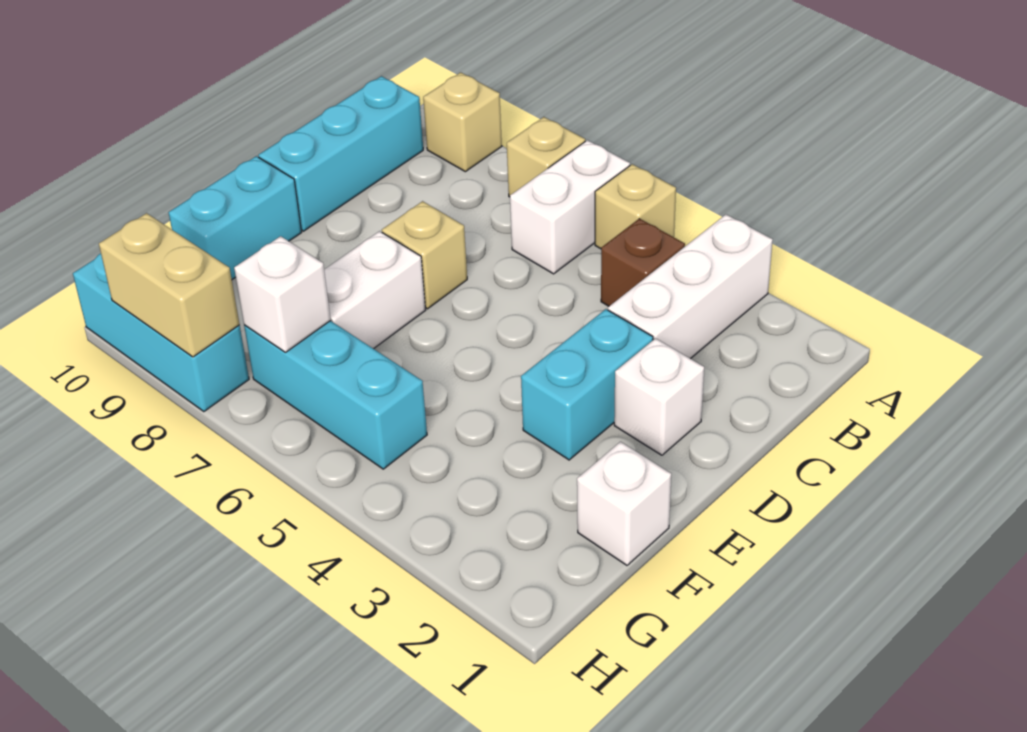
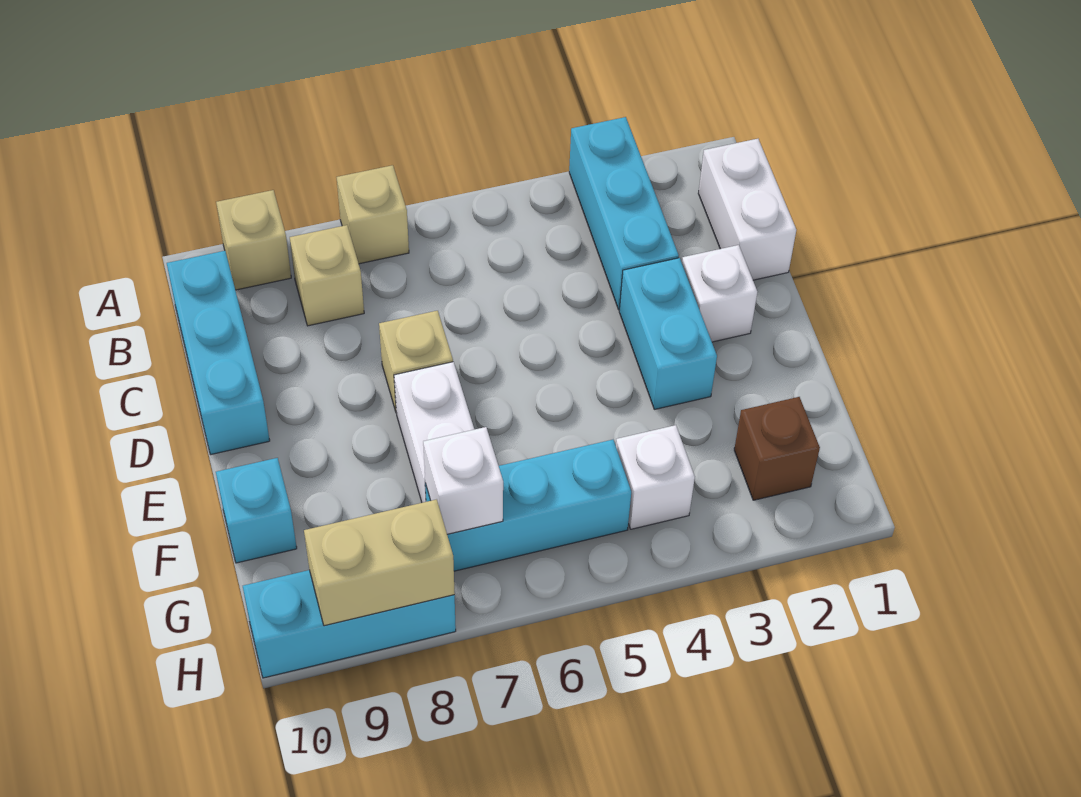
white brick A3:C3 level 1 -> cyan brick A3:C3 level 1
tan brick A5 level 1 -> tan brick B8 level 1
white brick A6:B6 level 1 -> white brick B1:C1 level 1
brown brick B4 level 1 -> brown brick G2 level 1
cyan brick E10:F10 level 1 -> cyan brick F10 level 1
white brick F1 level 1 -> white brick G4 level 1

